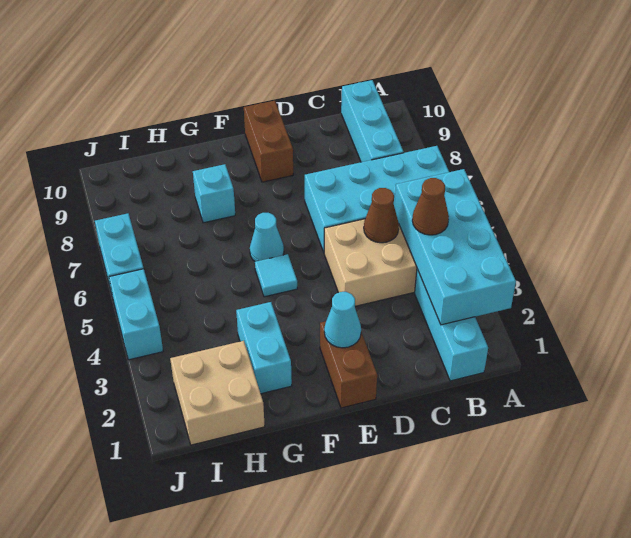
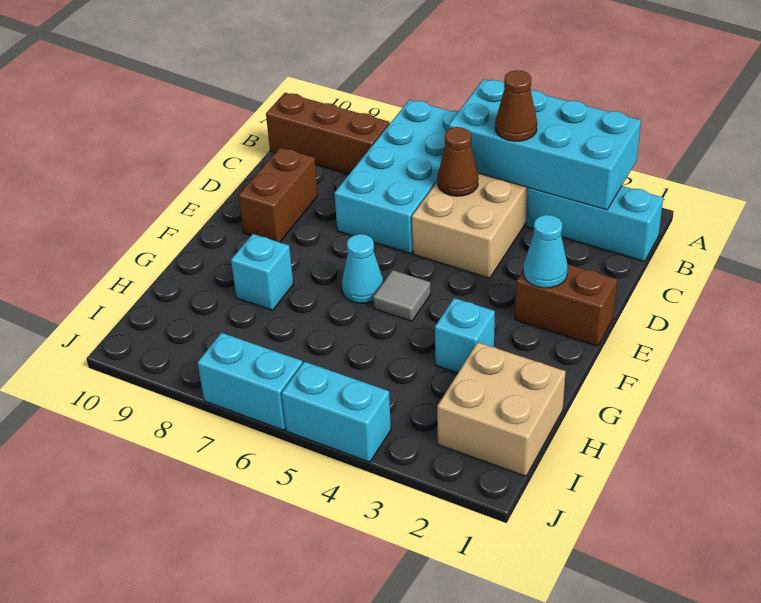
cyan brick B8:B10 level 1 -> brown brick B8:B10 level 1
brown brick E9:E10 level 1 -> brown brick D9:E9 level 1
cyan tile F5 level 1 -> grey tile F5 level 1
cyan brick G2:G3 level 1 -> cyan brick G3 level 1

